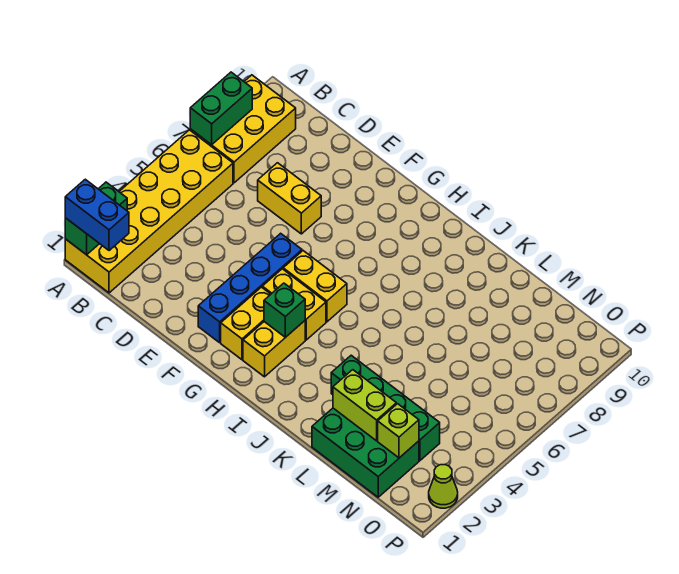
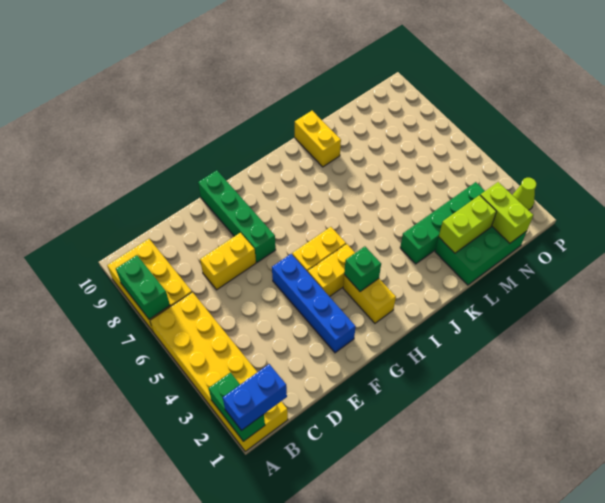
none -> green brick F7:F10 level 1
yellow brick G2:G3 level 1 -> yellow brick K9:K10 level 1
lime brick N2 level 2 -> lime brick N1:N2 level 2

